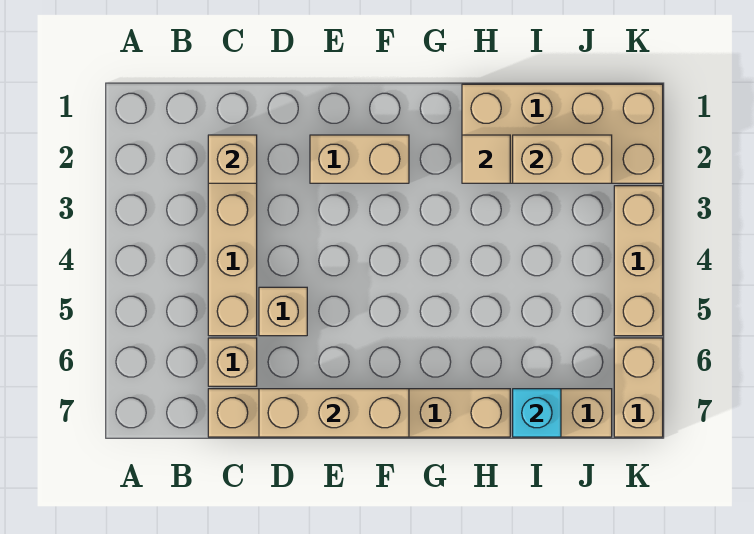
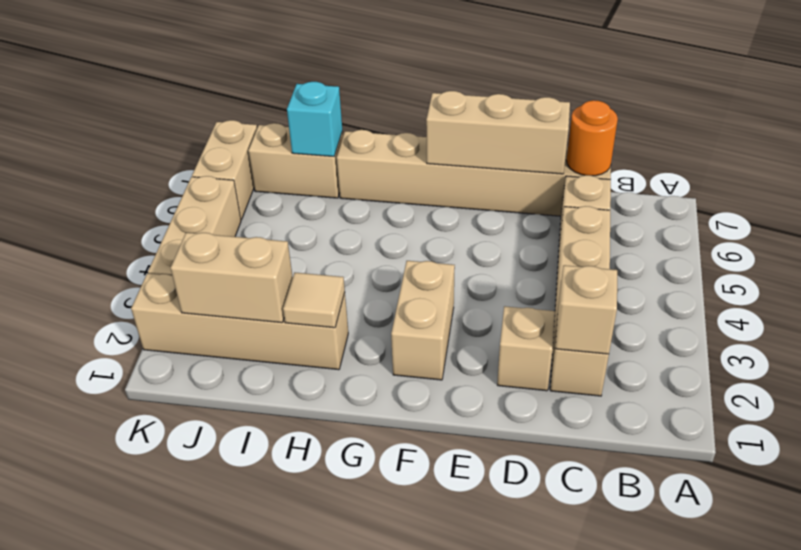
none -> orange round brick C7 level 2
tan brick D5 level 1 -> tan brick D2 level 1
tan brick E2:F2 level 1 -> tan brick F2:F3 level 1
tan brick H1:K2 level 1 -> tan brick H2:K2 level 1

